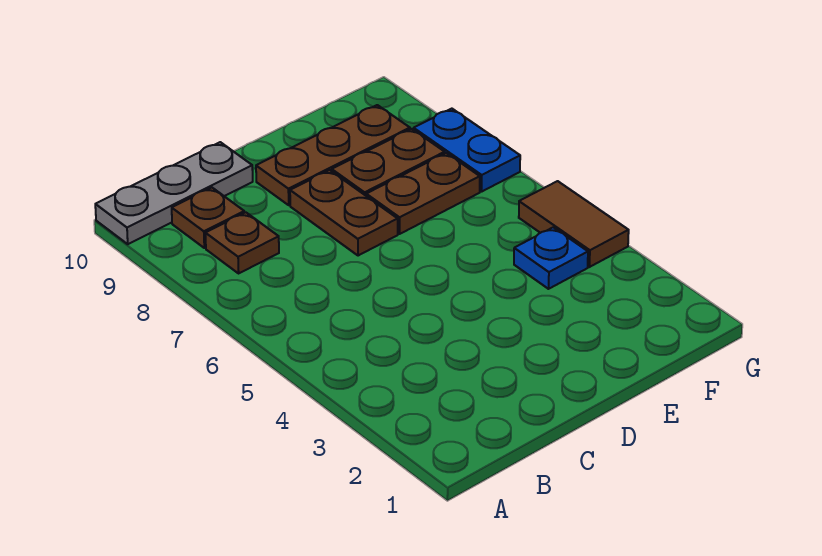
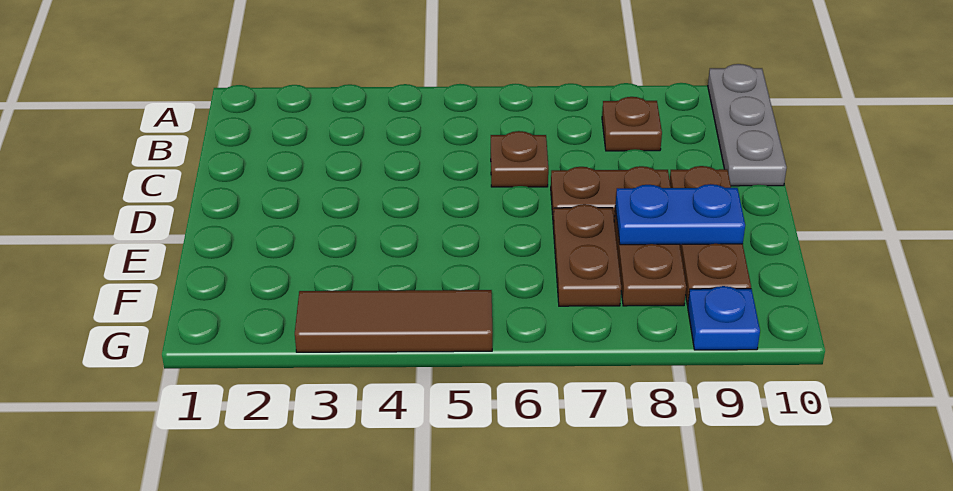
brown plate B9 level 1 -> brown plate C6 level 1
blue plate F4 level 1 -> blue plate G9 level 1
brown tile G4:G5 level 1 -> brown tile G3:G5 level 1
blue plate G7:G8 level 1 -> blue plate E8:E9 level 2

